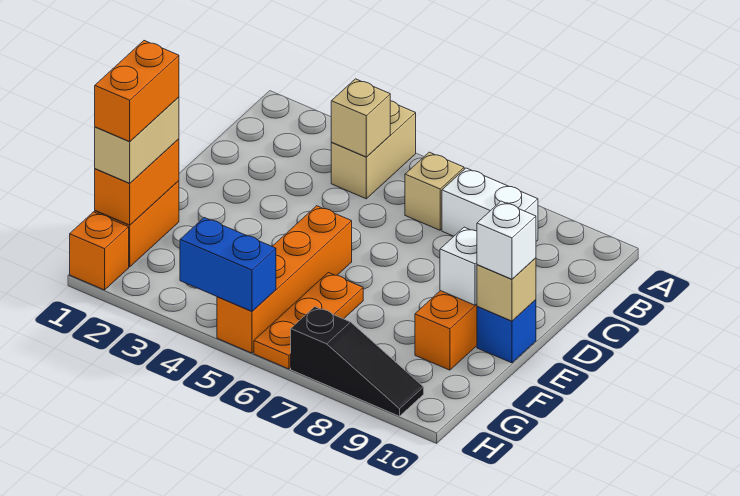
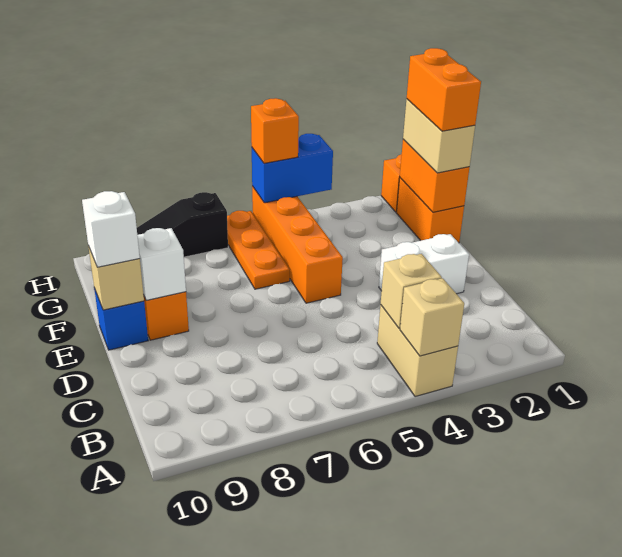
tan brick B6 level 1 -> tan brick A4 level 2
white brick B7:B8 level 1 -> white brick D2:D3 level 1
none -> orange brick H5 level 3

